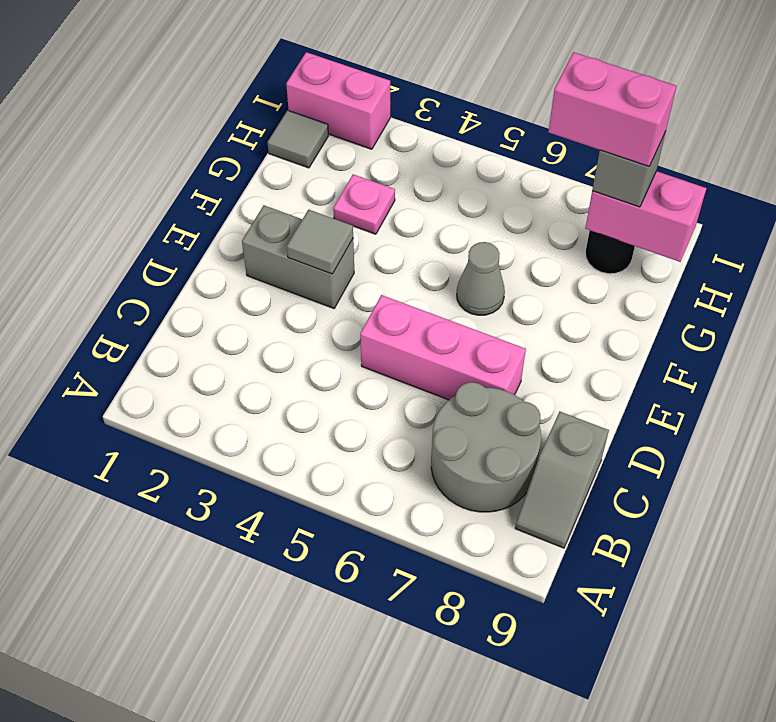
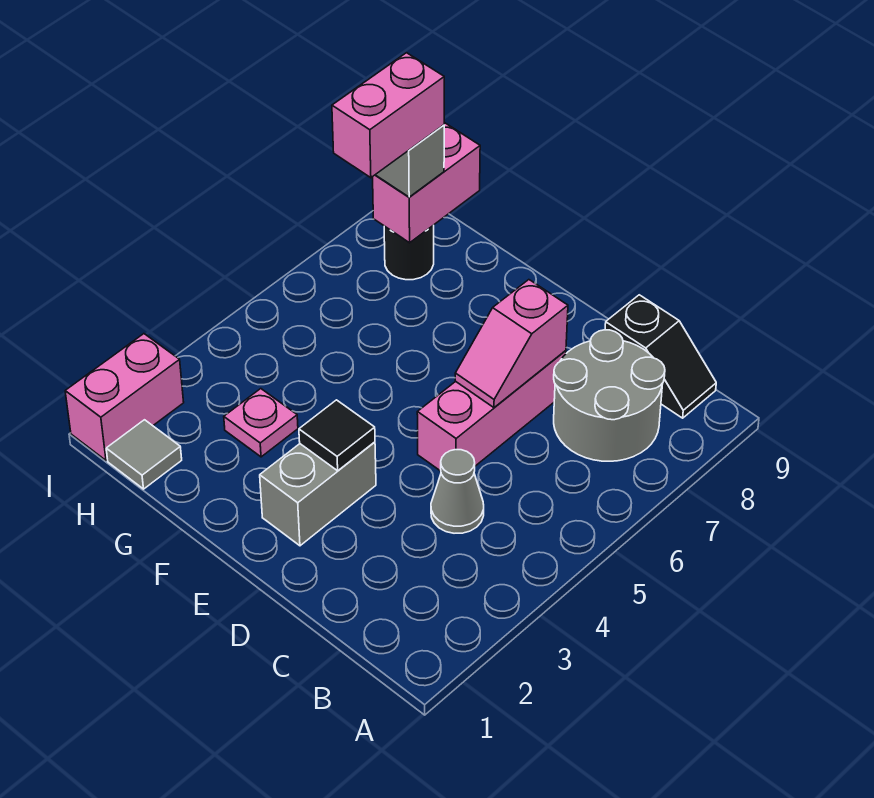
grey slope B9:C9 level 1 top C -> black slope B9:C9 level 1 top C
none -> pink slope D6:D7 level 2 top 7
grey tile E3 level 2 -> black tile E3 level 2
grey cone F6 level 1 -> grey cone C4 level 1

